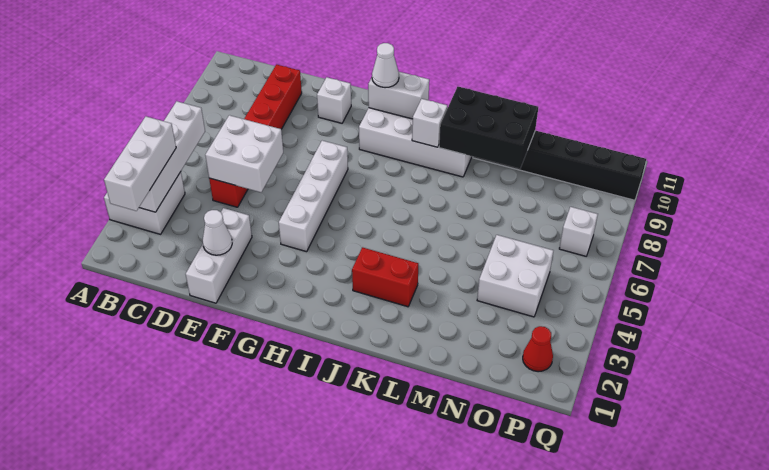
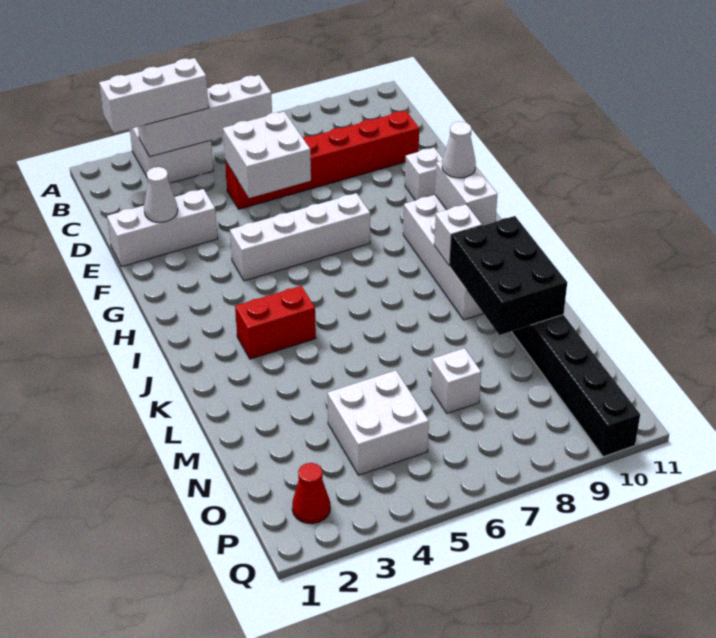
red brick J3:K3 level 1 -> red brick J3:J4 level 1
white brick P7 level 1 -> white brick N7 level 1

